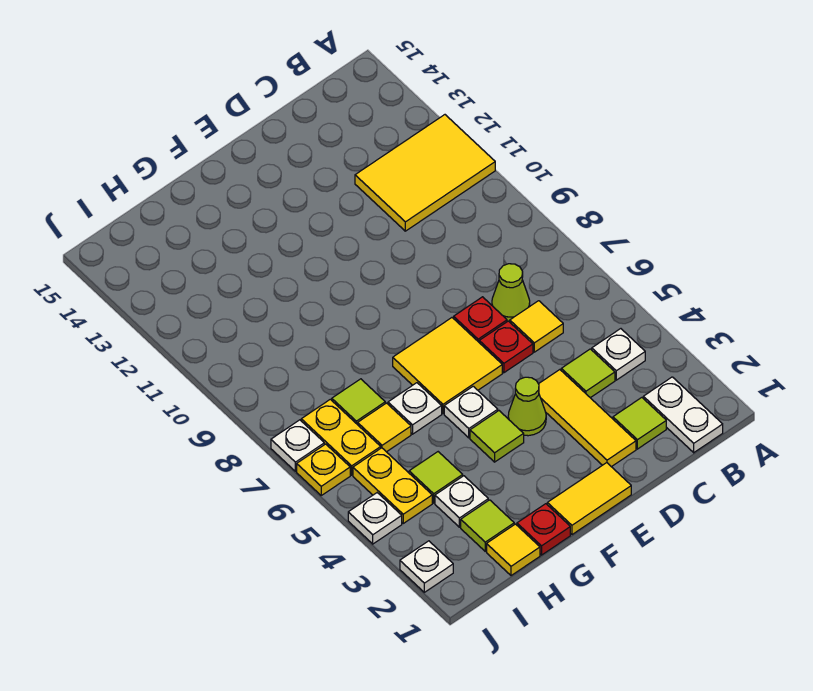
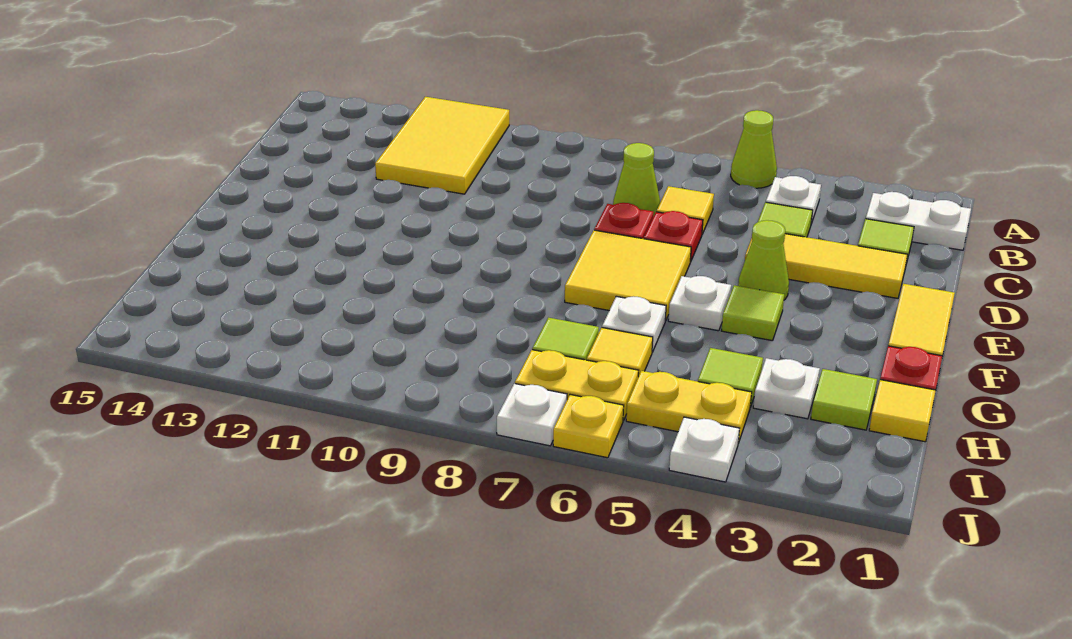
none -> lime cone A5 level 1
white plate J2 level 1 -> none

